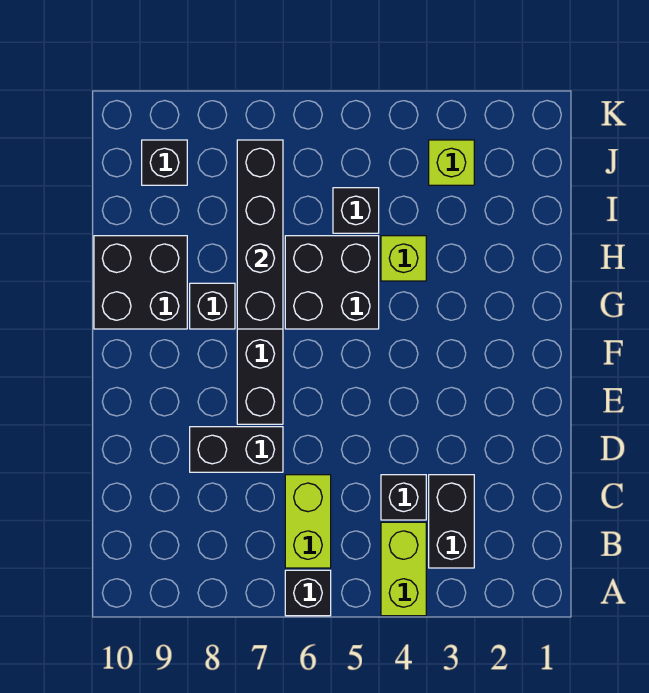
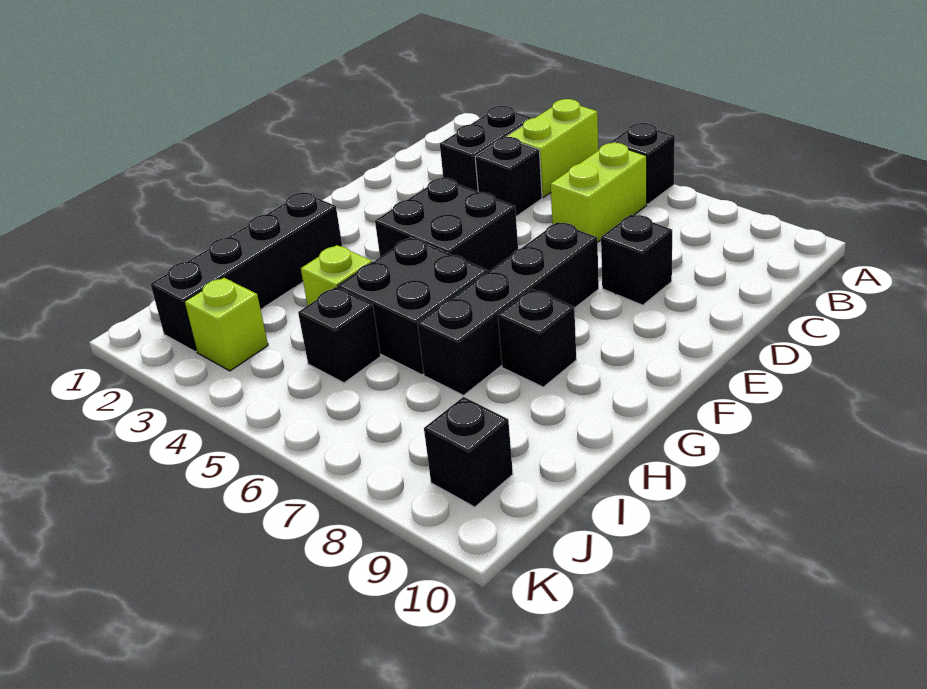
black brick D7:D8 level 1 -> black brick D8 level 1
black brick G7:J7 level 2 -> black brick G2:J2 level 1
black brick G9:H10 level 1 -> black brick E4:F5 level 1

